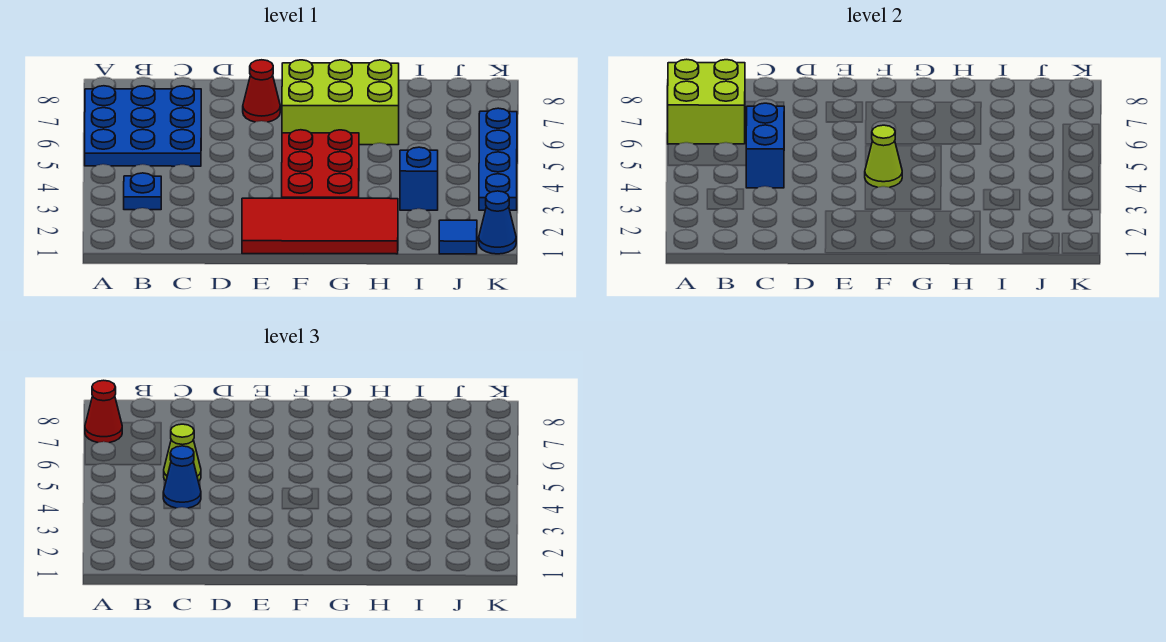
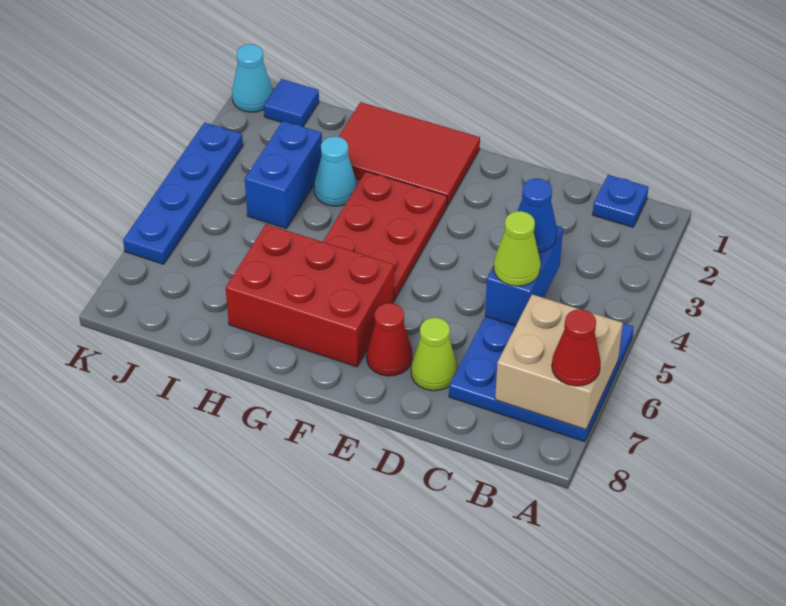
lime brick A6:B7 level 2 -> tan brick A6:B7 level 2
blue plate B3 level 1 -> blue plate B1 level 1
red tile E1:H2 level 1 -> red tile F1:H2 level 1
lime cone F4 level 2 -> lime cone D7 level 1
lime brick F6:H7 level 1 -> red brick F6:H7 level 1
none -> cyan cone H3 level 1
blue brick I3 level 1 -> blue brick I3:I4 level 1
blue cone K1 level 1 -> cyan cone K1 level 1

